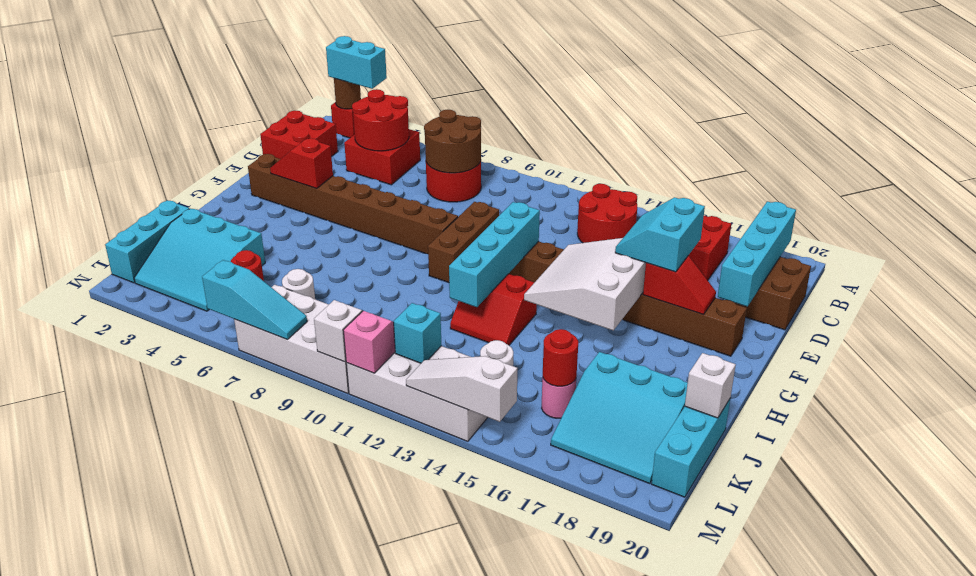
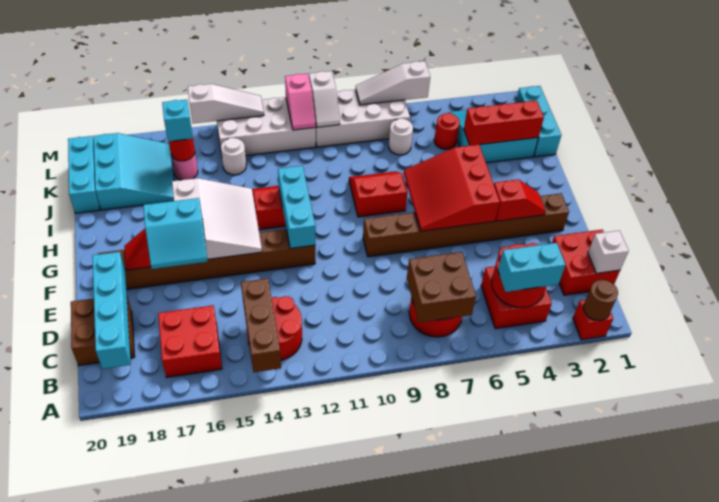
cyan brick A2:A3 level 3 -> cyan brick B4:B5 level 3
brown round brick B7:C8 level 2 -> brown brick B7:C8 level 2
brown brick E10:G10 level 1 -> brown brick A14:C14 level 2
cyan slope E16:F17 level 3 top 17 -> cyan slope E16:F17 level 3 top F
none -> red slope F5:H7 level 2 top 5
cyan brick F12:I12 level 2 -> cyan brick F12:H12 level 2
none -> red slope H8:I9 level 1 top H
none -> red brick J2:J4 level 2
cyan slope J17:L19 level 1 top J -> cyan slope J17:L19 level 1 top 19
white brick J20 level 2 -> white brick C1 level 2
cyan brick L12 level 2 -> cyan brick K16 level 3
cyan slope M6:M8 level 2 top 6 -> white slope M6:M8 level 2 top 6

